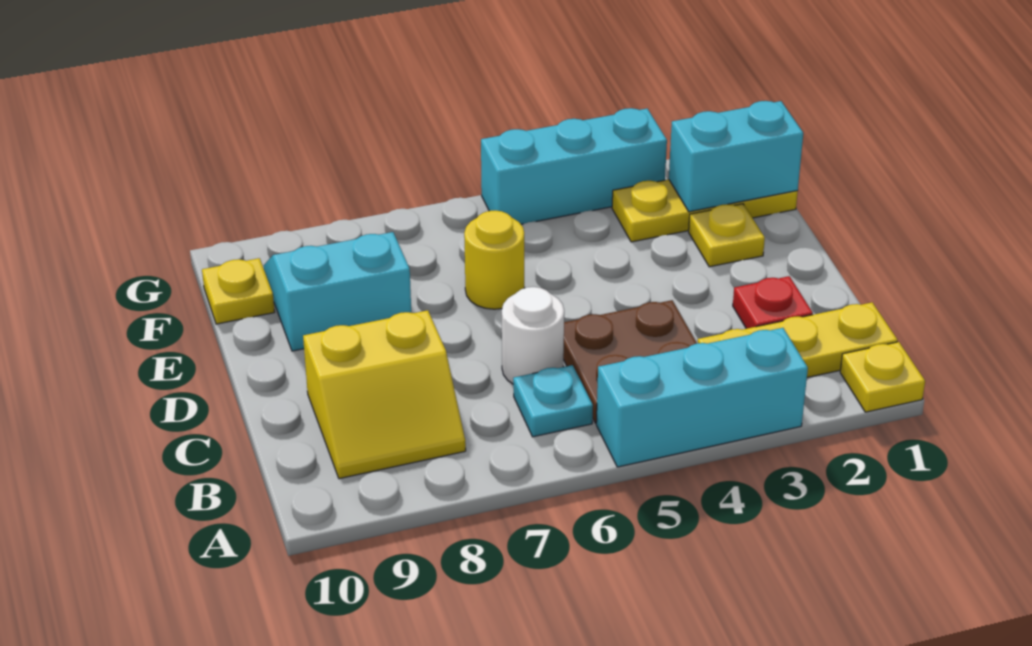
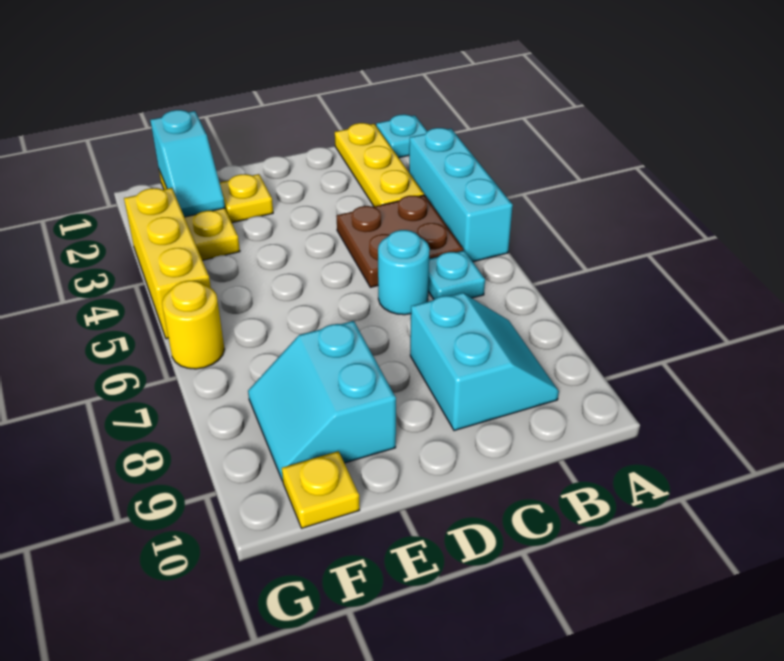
yellow plate A1 level 1 -> cyan plate A1 level 1
yellow slope B8:C9 level 1 top C -> cyan slope B8:C9 level 1 top C
red plate C2 level 1 -> none
white round brick C6 level 1 -> cyan round brick C6 level 1
yellow round brick E6 level 1 -> yellow round brick G6 level 1
cyan brick F1:F2 level 2 -> cyan slope F1:F2 level 2 top 1
cyan brick G3:G5 level 1 -> yellow brick G3:G5 level 1

